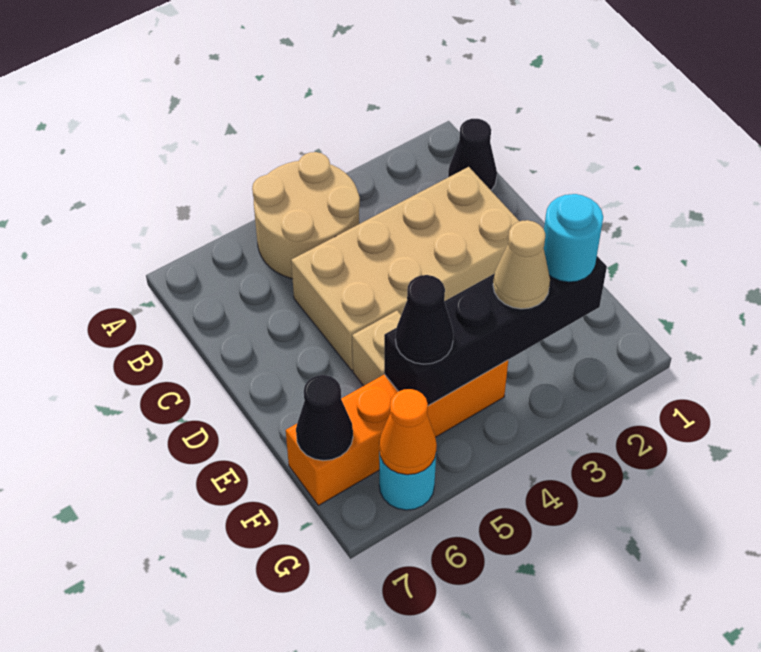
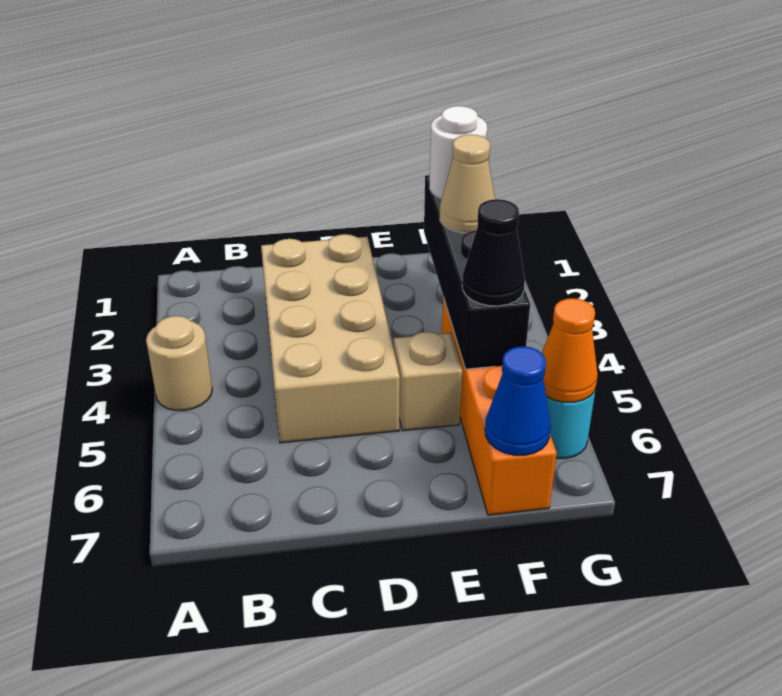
tan round brick A4:B5 level 1 -> tan round brick A4 level 1
black cone B1 level 1 -> none
cyan round brick F2 level 3 -> white round brick F2 level 3
black cone F7 level 2 -> blue cone F7 level 2

